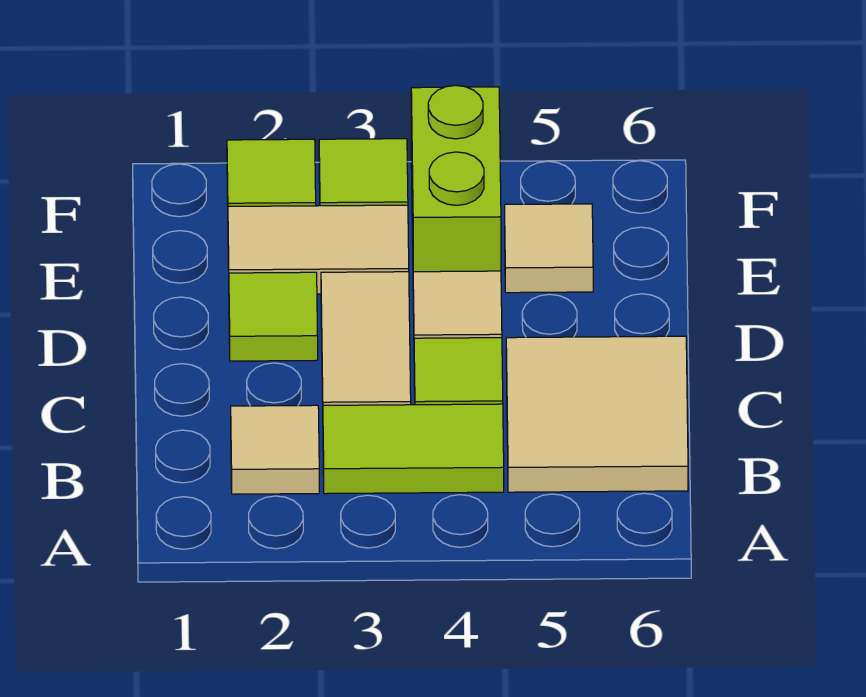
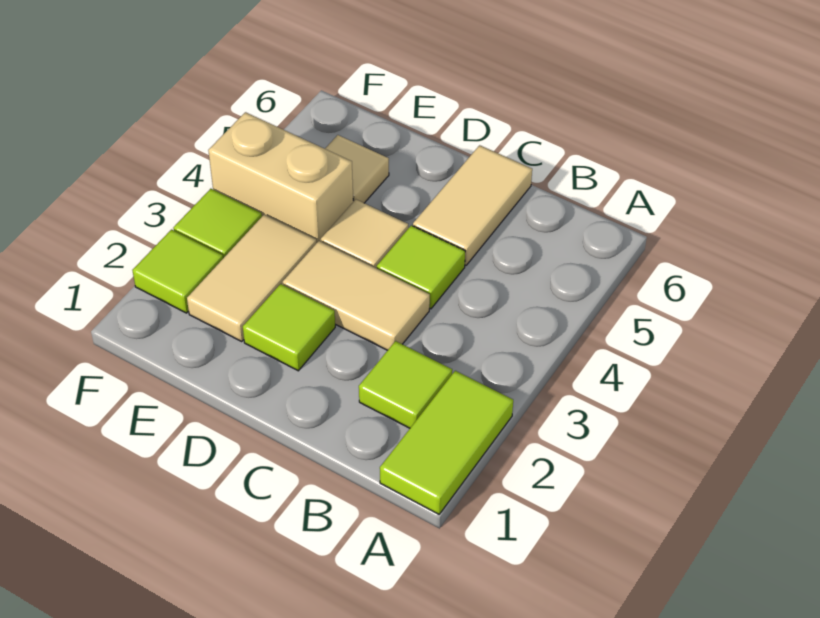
tan tile B2 level 1 -> lime tile B2 level 1
lime tile B3:B4 level 1 -> lime tile A1:A2 level 1
tan tile B5:C6 level 1 -> tan tile C5:C6 level 1
lime brick E4:F4 level 1 -> tan brick E4:F4 level 1

